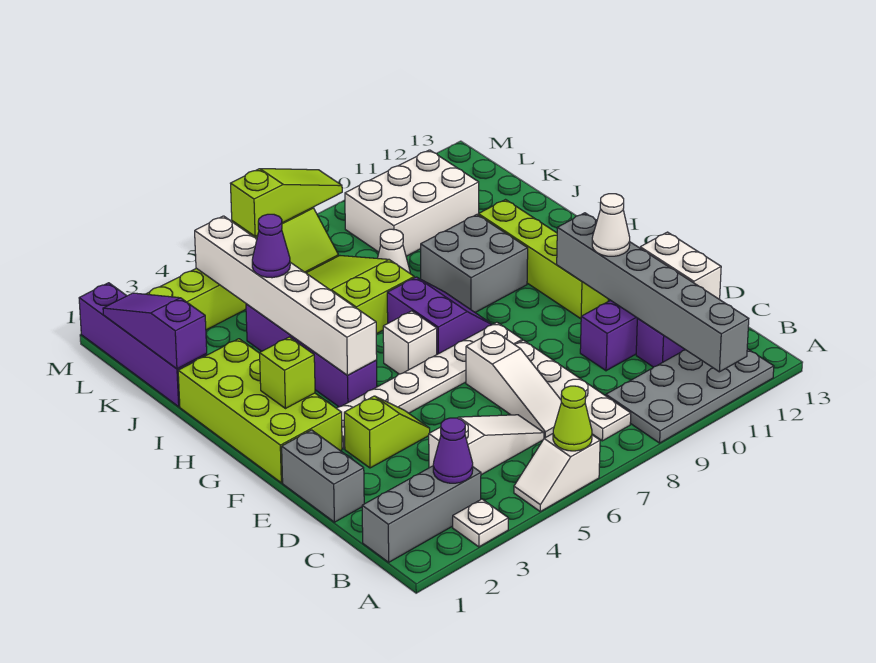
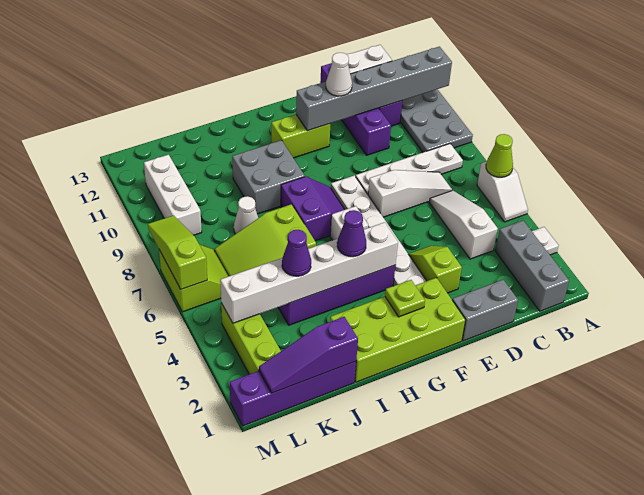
purple cone B3 level 2 -> purple cone H4 level 3
lime brick F11:I11 level 1 -> lime brick F11:G11 level 1
lime brick G2 level 2 -> lime plate G2 level 2
purple slope G7:H8 level 1 top 7 -> purple slope G7:H8 level 1 top H
white brick K9:L11 level 1 -> white brick L9:L11 level 1

